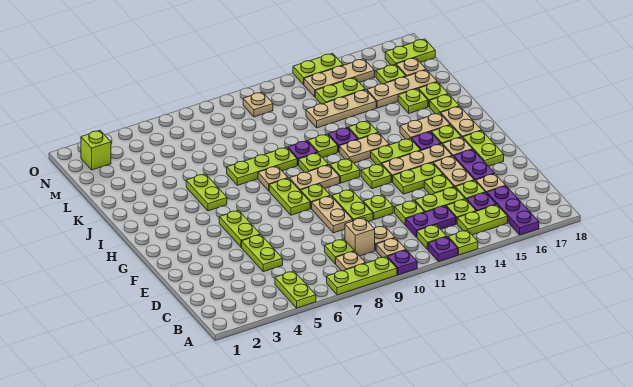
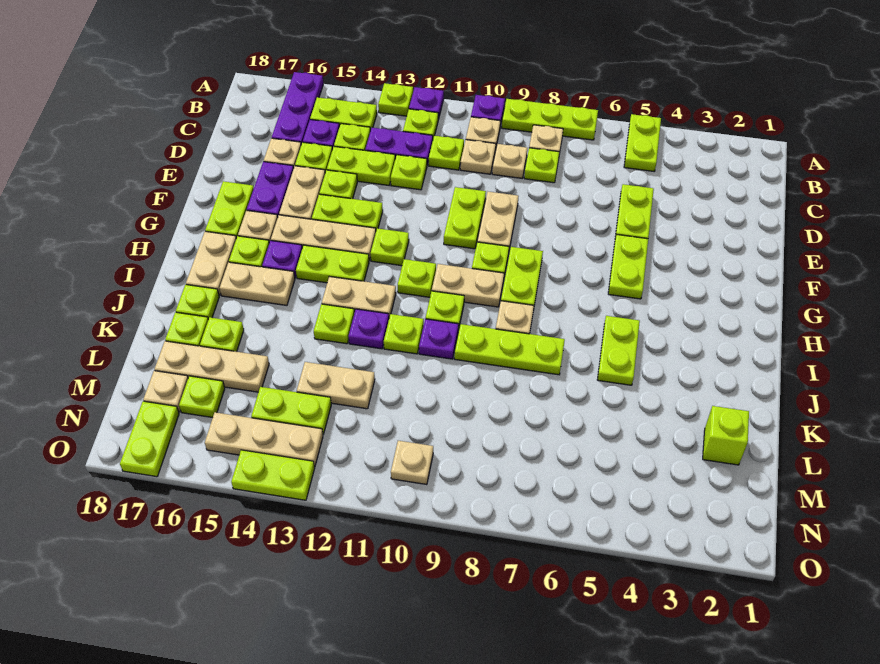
tan brick C9 level 1 -> tan plate C9 level 1
lime plate E11 level 1 -> lime plate C11 level 1
tan plate L12:L14 level 1 -> tan plate L12:L13 level 1
lime brick N2 level 1 -> lime brick L2 level 1
lime plate N17:N18 level 1 -> lime plate N17:O17 level 1

